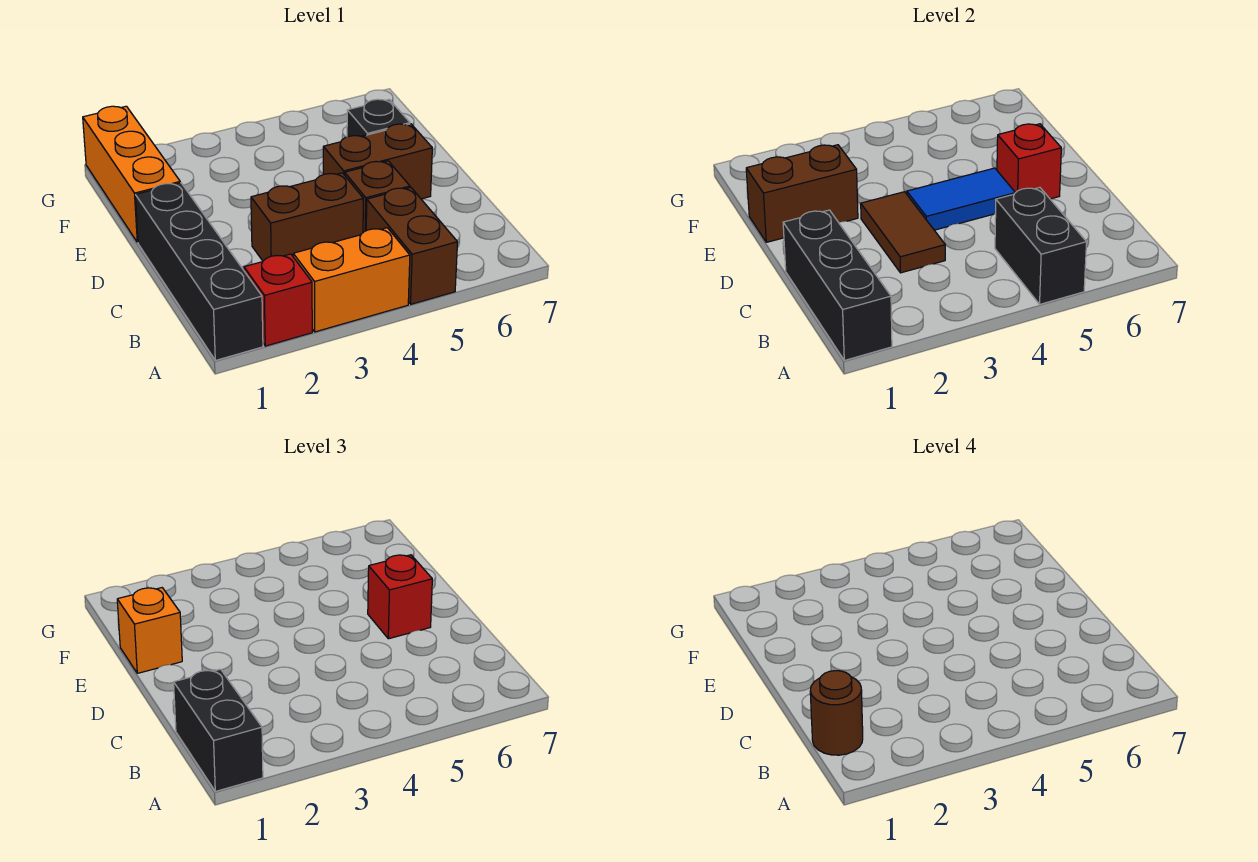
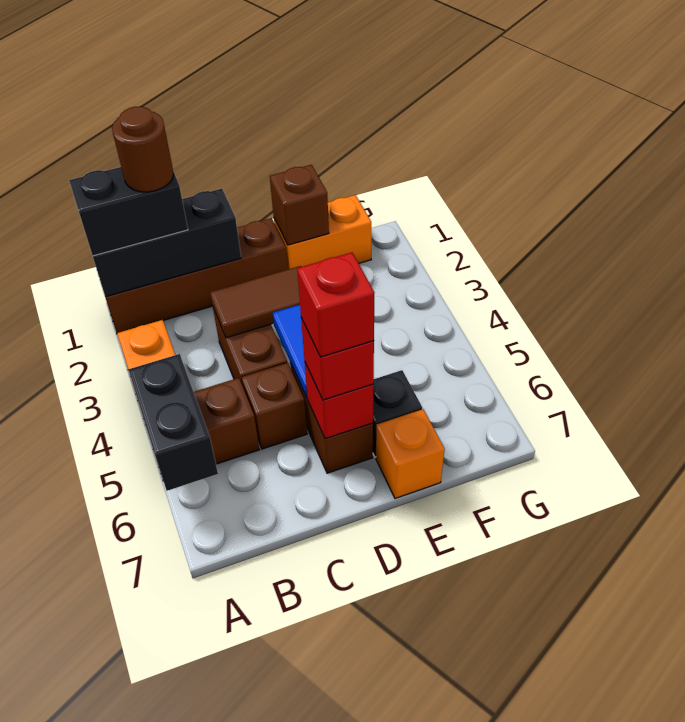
black brick A1:D1 level 1 -> brown brick A1:D1 level 1
red brick A2 level 1 -> red brick D6 level 4
black brick A5:B5 level 2 -> black brick A5:A6 level 2
orange brick E1:G1 level 1 -> orange brick E1:F1 level 1
brown brick E1:E2 level 2 -> brown brick E1 level 2
orange brick E1 level 3 -> orange brick E7 level 1

